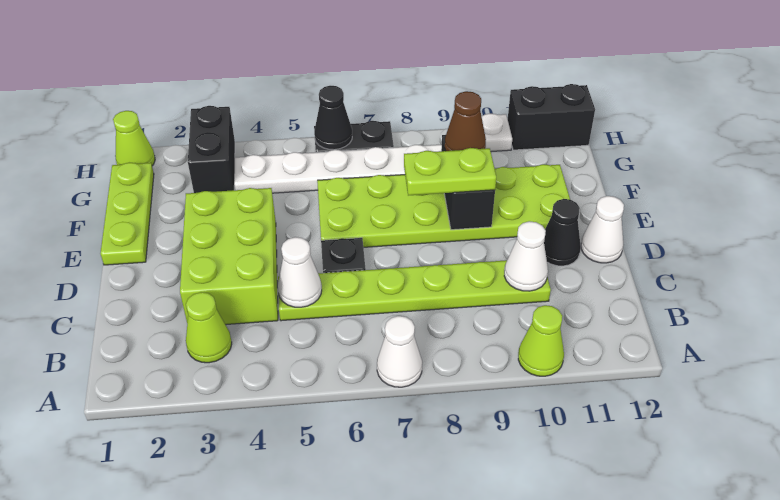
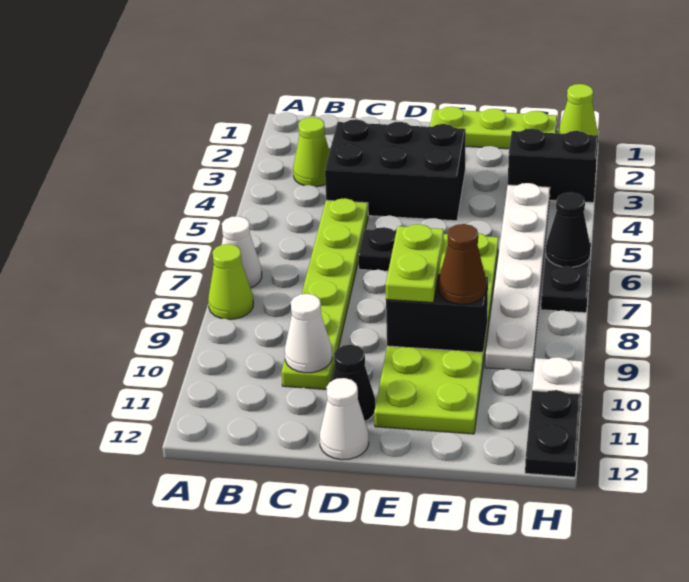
lime cone A10 level 1 -> lime cone A8 level 1
lime brick C3:E4 level 1 -> black brick C3:E4 level 1
white cone C5 level 2 -> none
black brick H11:H12 level 1 -> black plate H11:H12 level 1

